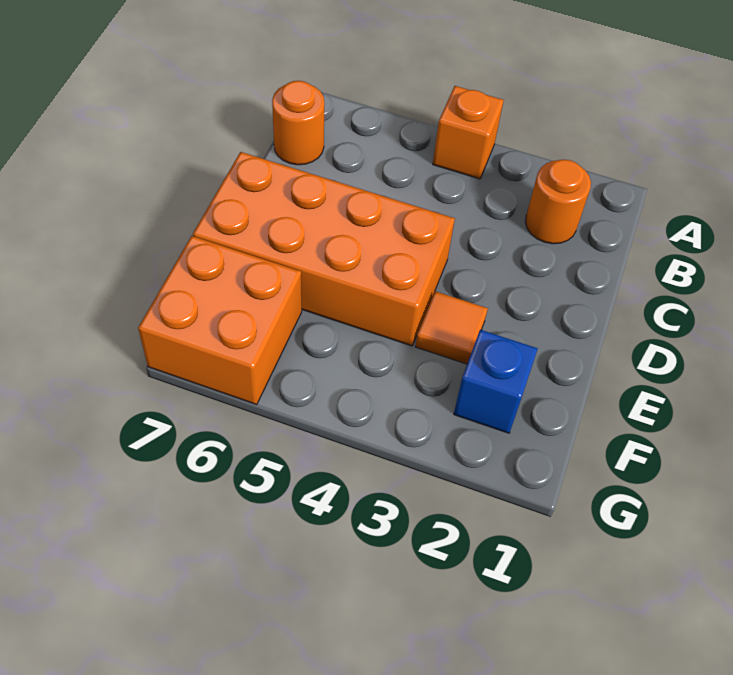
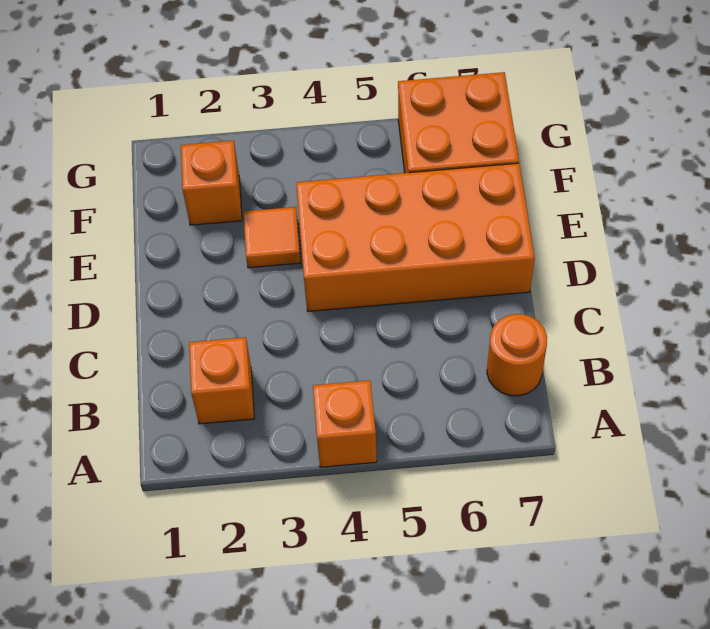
orange round brick B2 level 1 -> orange brick B2 level 1
blue brick F2 level 1 -> orange brick F2 level 1

